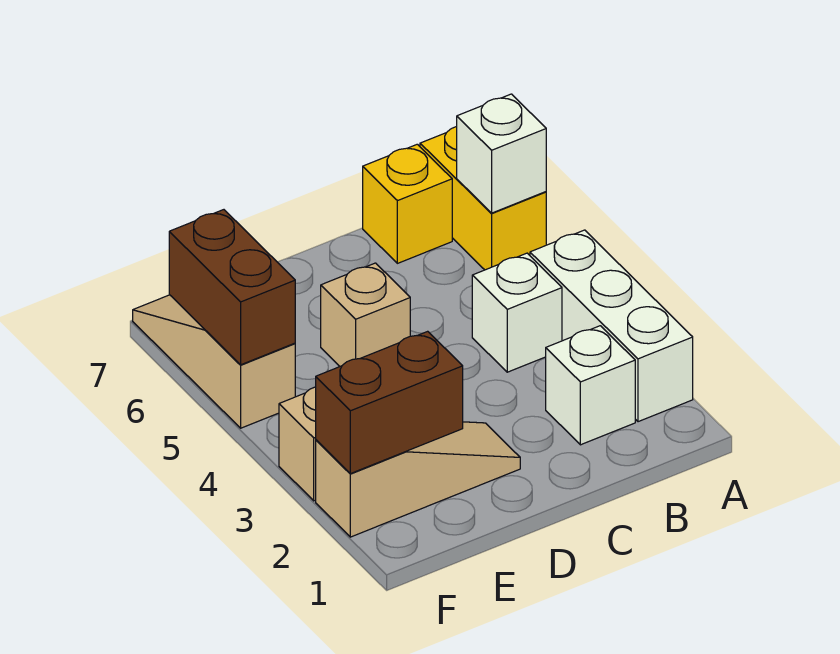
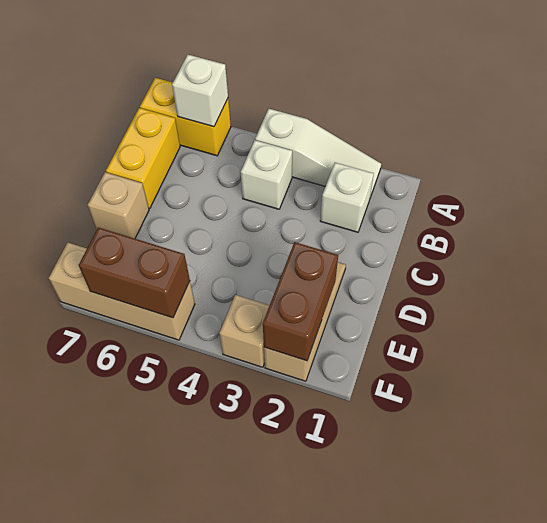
white brick A2:A4 level 1 -> white slope A2:A4 level 1 top 4
yellow brick B7 level 1 -> yellow brick B7:C7 level 1
tan brick D5 level 1 -> tan brick D7 level 1
tan slope F5:F7 level 1 top 5 -> tan brick F5:F7 level 1

